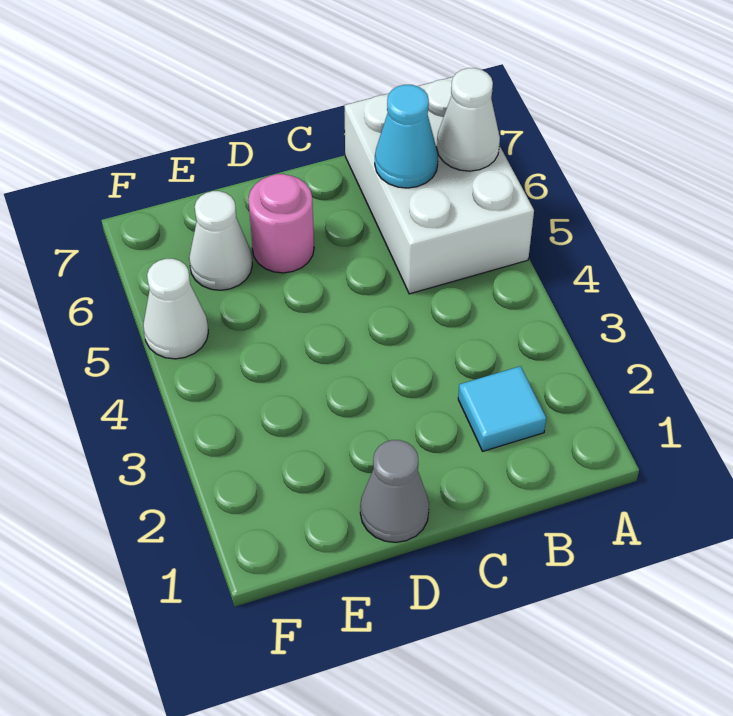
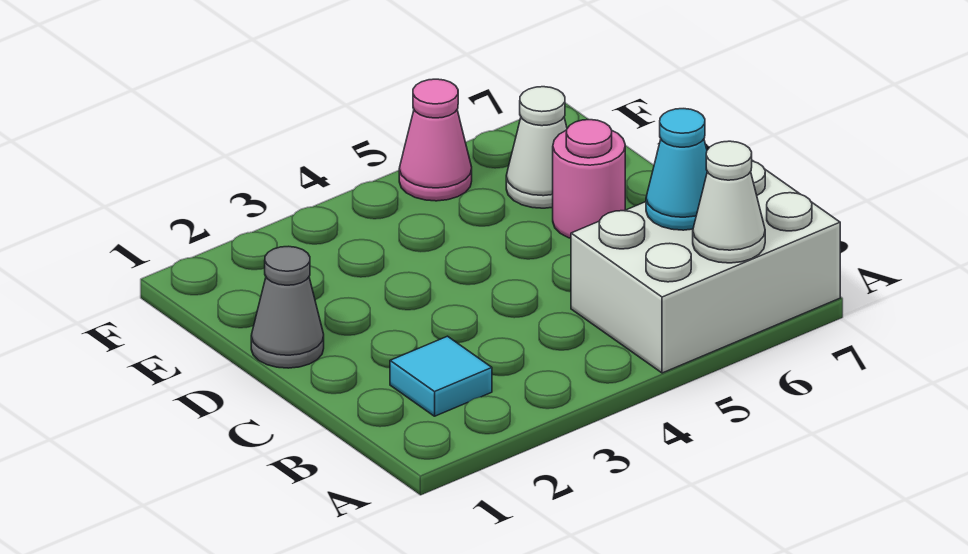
white cone F5 level 1 -> pink cone F5 level 1

